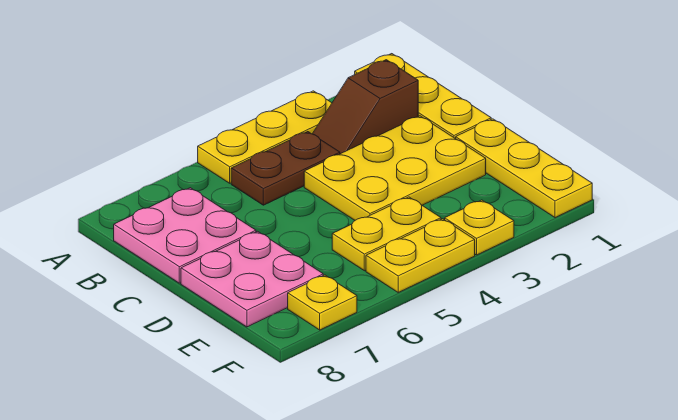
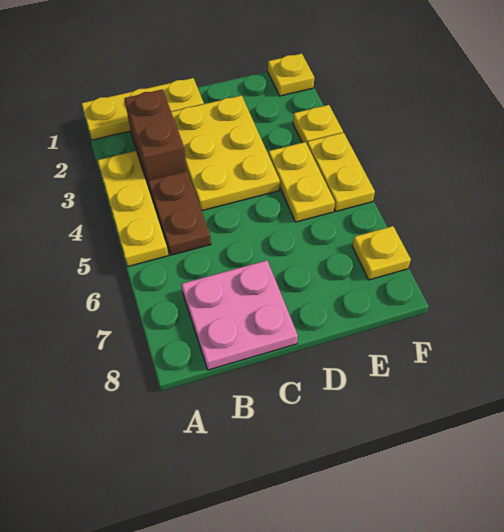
brown slope B2:B3 level 1 top 2 -> brown brick B2:B3 level 1
yellow plate D1:F1 level 1 -> yellow plate F1 level 1
pink plate D7:E8 level 1 -> none

